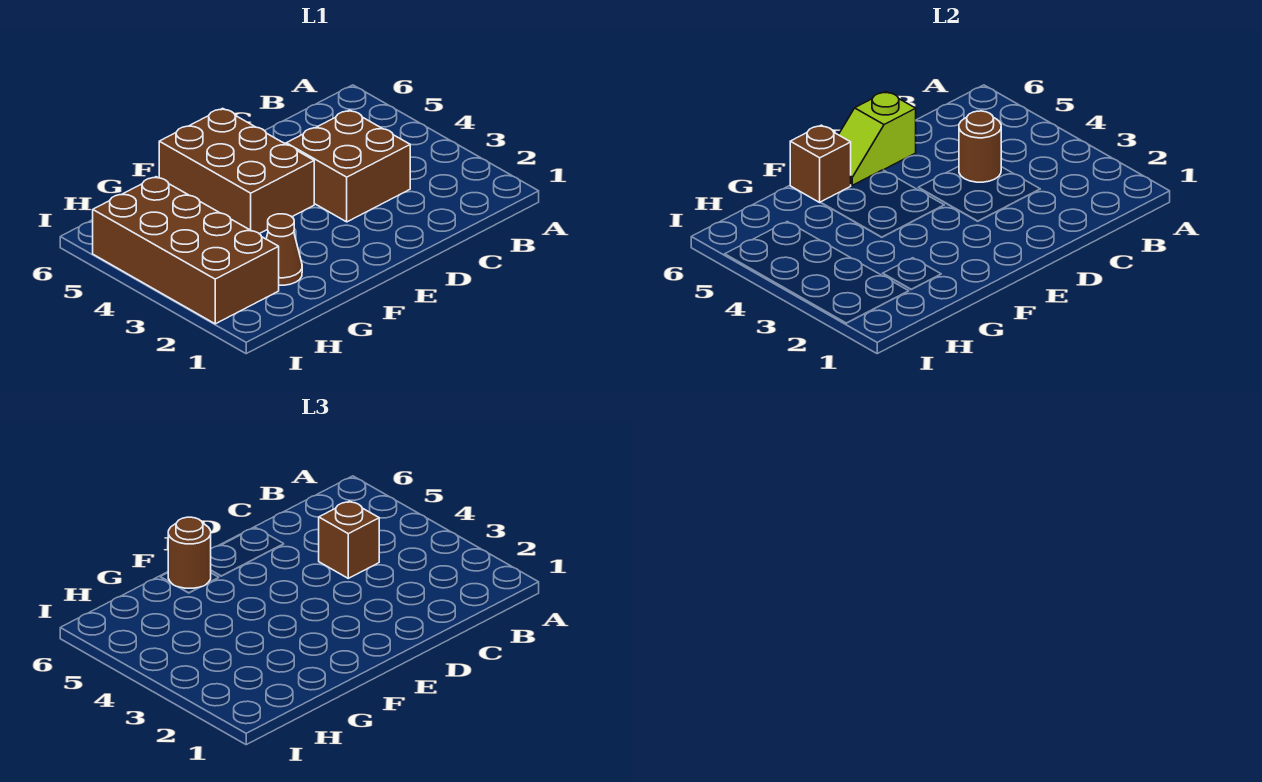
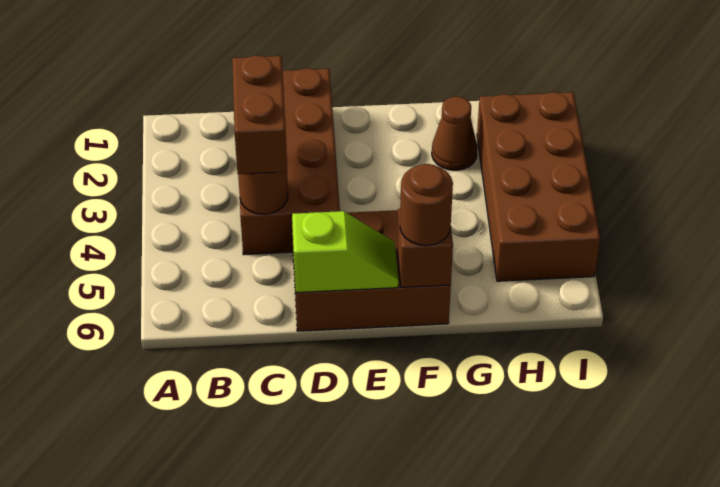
brown brick C3:D4 level 1 -> brown brick C1:D4 level 1
brown brick C4 level 3 -> brown brick C3:C4 level 3
brown brick E4:F6 level 1 -> brown brick D5:F6 level 1

